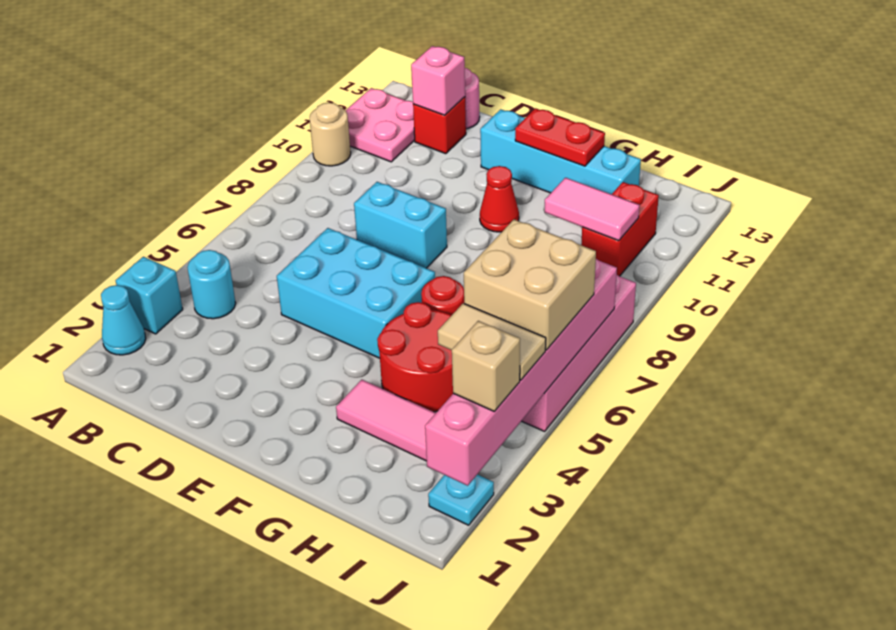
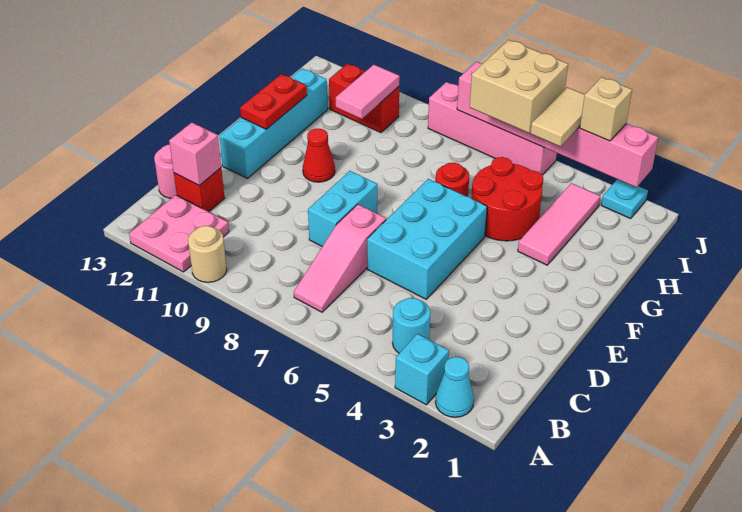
none -> pink slope B7:D7 level 1 top D

